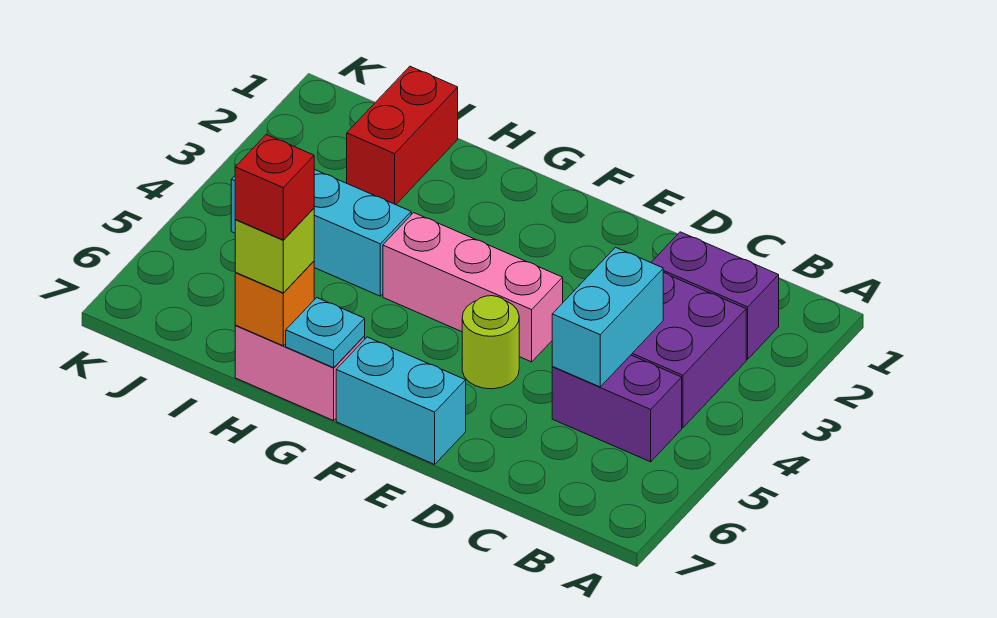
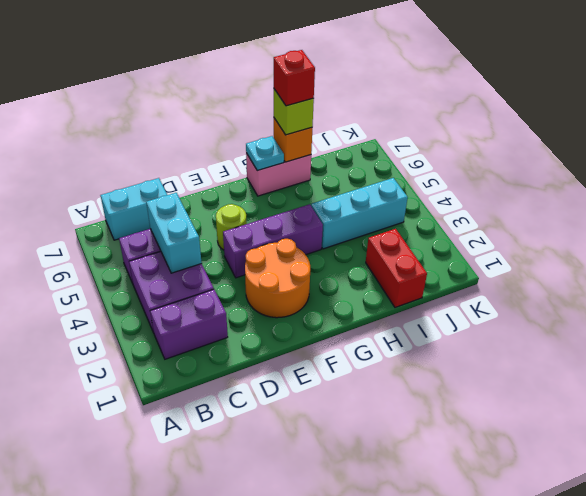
none -> orange round brick E2:F3 level 1
pink brick E4:G4 level 1 -> purple brick E4:G4 level 1
cyan brick E7:F7 level 1 -> cyan brick B7:C7 level 1

